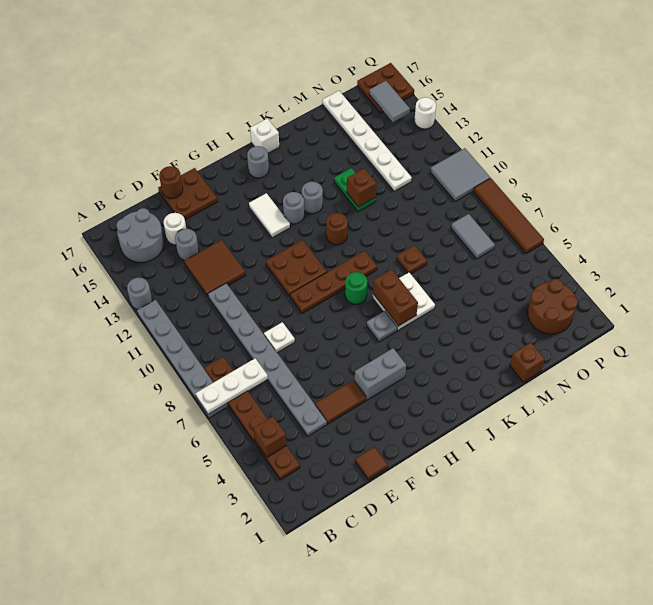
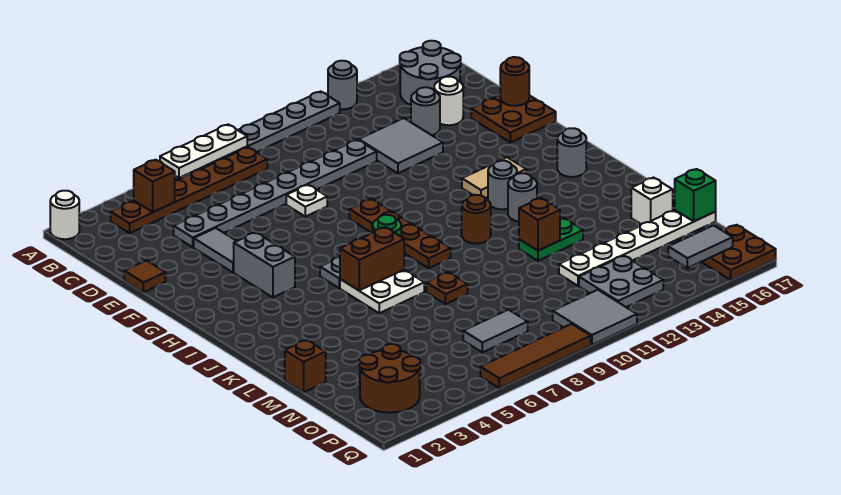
white plate A7:C7 level 2 -> white plate A6:A8 level 2
brown tile D12:E13 level 1 -> grey tile D12:E13 level 1
brown tile E4:F4 level 1 -> grey tile E4:F4 level 1
brown plate G10:H11 level 1 -> none
white tile H13:H14 level 1 -> tan tile H13:H14 level 1
white brick J17 level 1 -> white brick M16 level 1
none -> green brick N17 level 2
none -> grey plate O12:P13 level 1
white round brick Q14 level 1 -> white round brick A1 level 1

